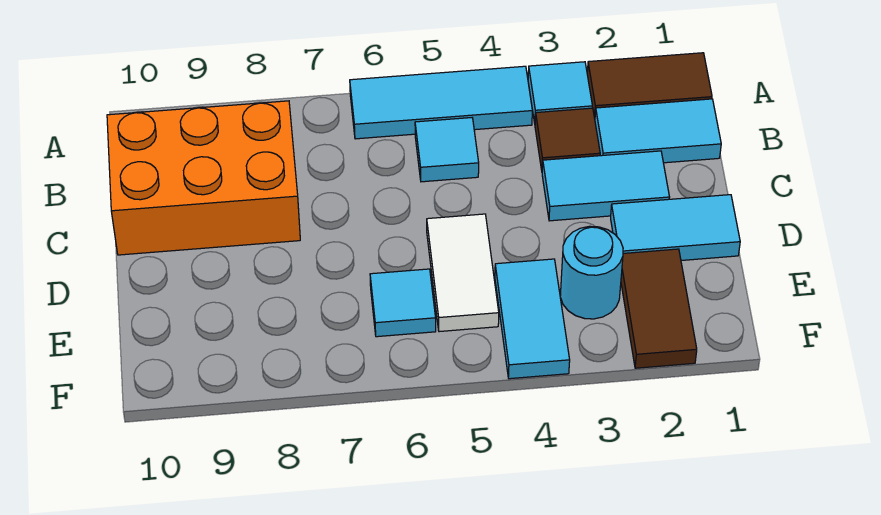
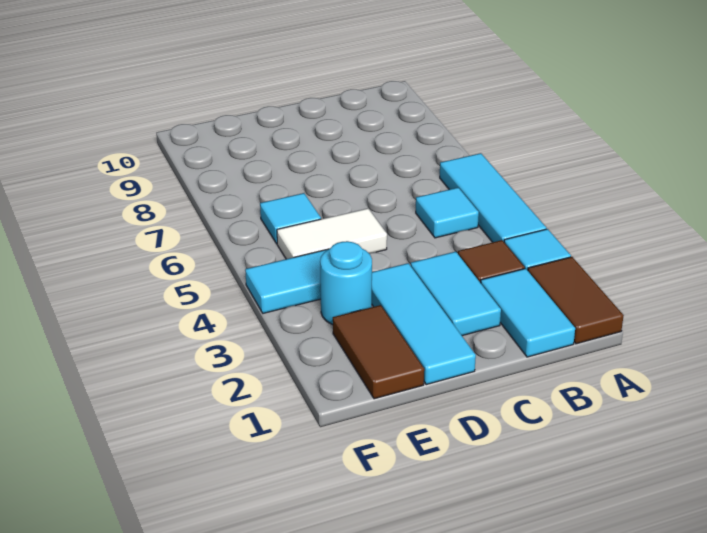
orange brick B8:C10 level 1 -> none
cyan tile D1:D2 level 1 -> cyan tile D1:D3 level 1
brown tile E2:F2 level 1 -> brown tile E1:E2 level 1

